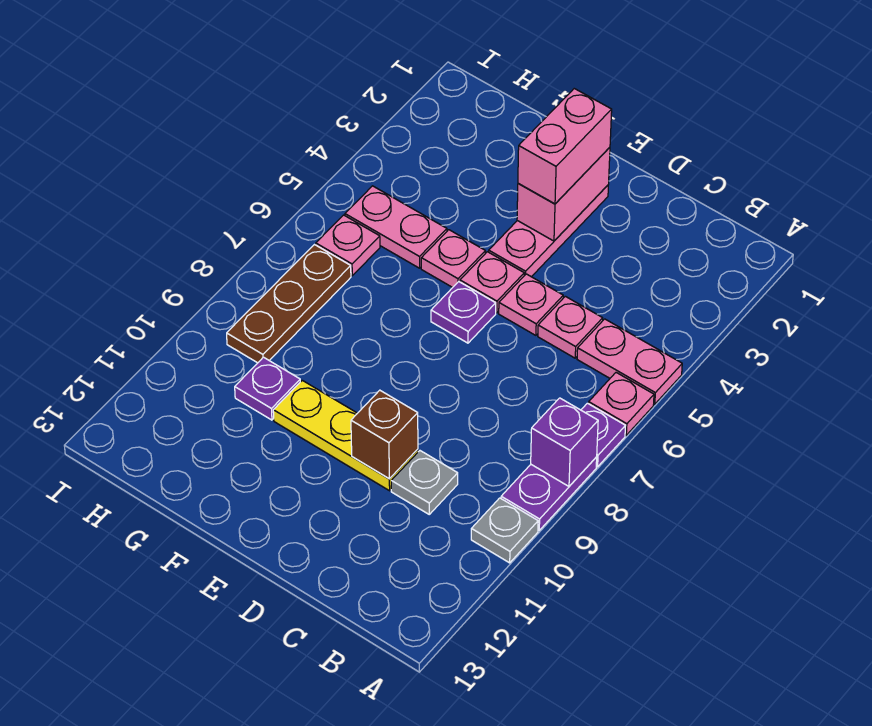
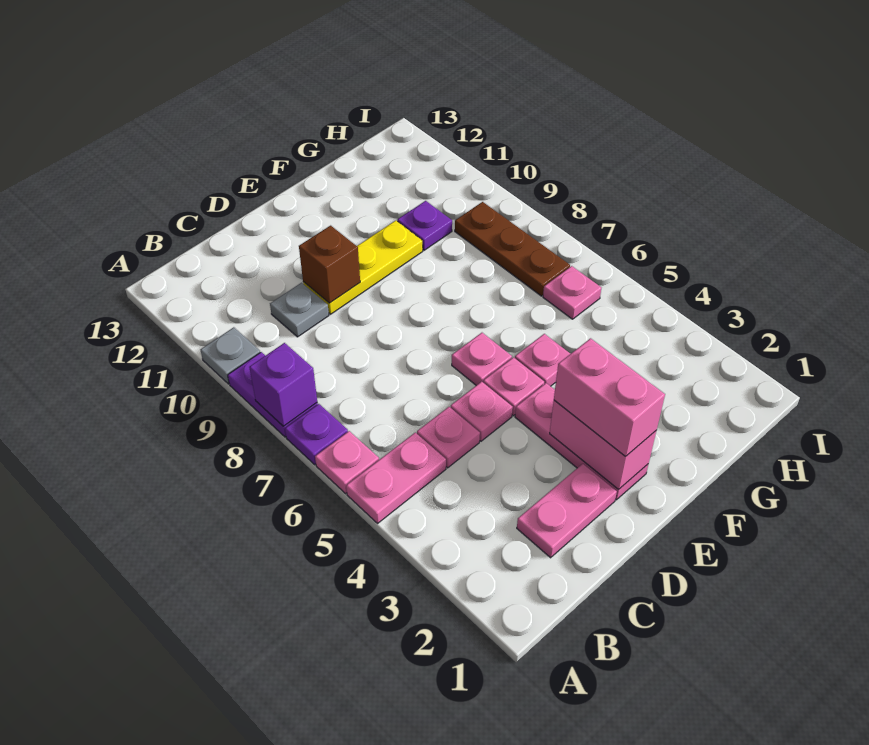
purple plate E6 level 1 -> pink plate E6 level 1
pink plate G5:H5 level 1 -> pink plate C2:D2 level 1

